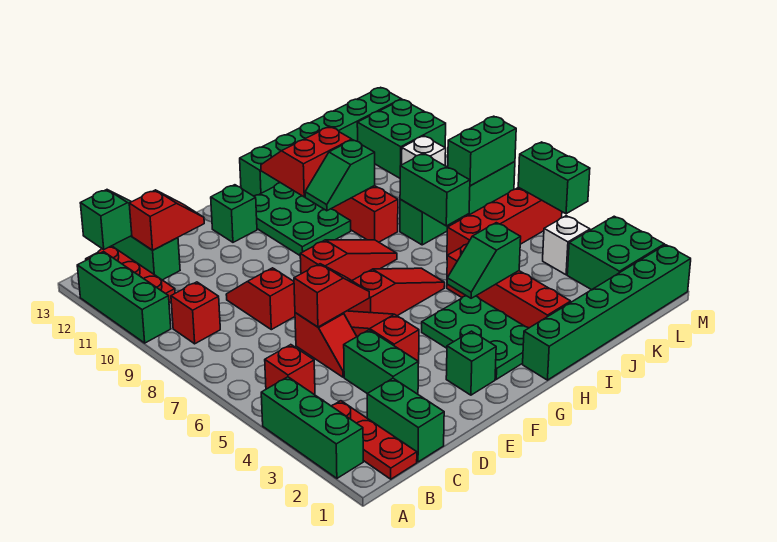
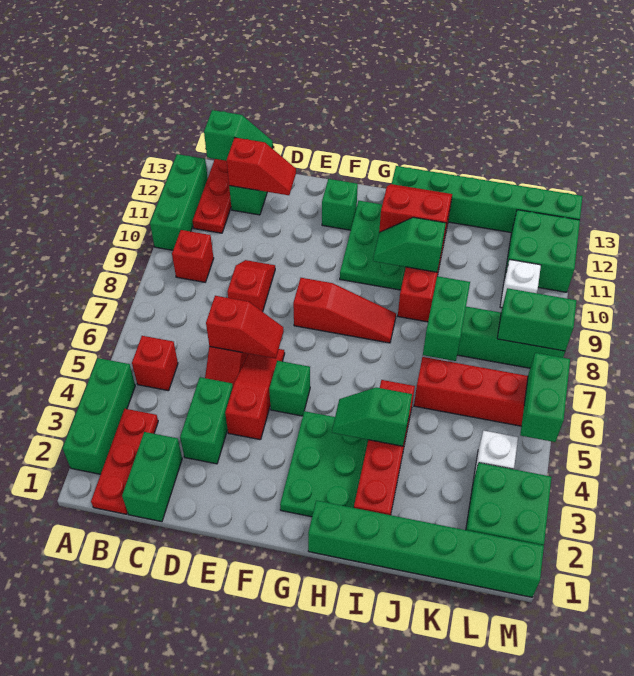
green brick F2 level 1 -> green brick F5 level 1
red slope F6:H6 level 1 top F -> none

